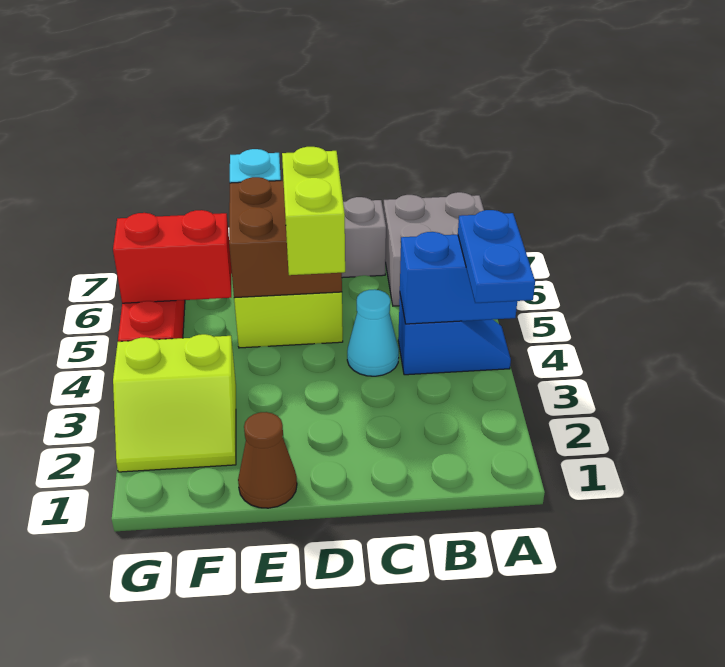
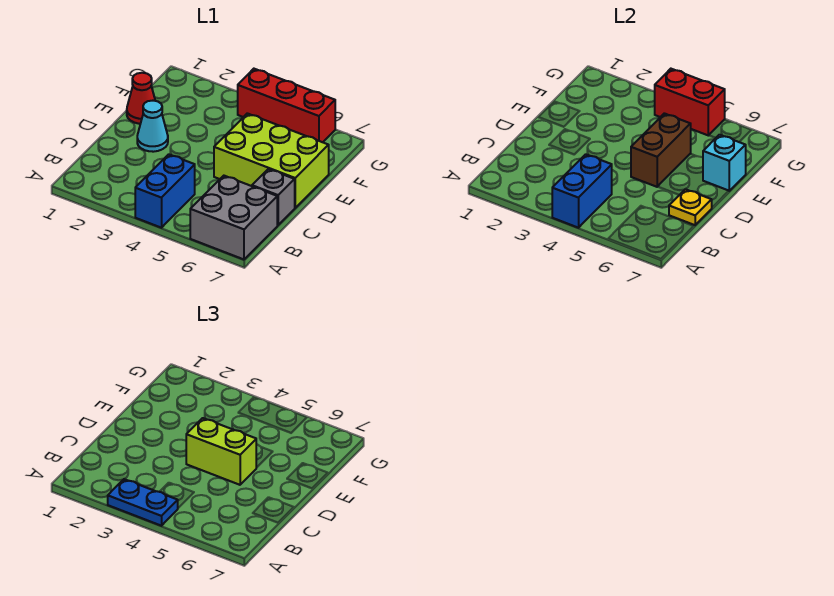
blue slope A4:B4 level 1 top B -> blue brick A4:B4 level 1
cyan cone C4 level 1 -> cyan cone D2 level 1
none -> yellow plate C7 level 2
brown brick D5:E6 level 2 -> brown brick D5:E5 level 2
brown cone E1 level 1 -> red cone E1 level 1
lime slope F2:G3 level 1 top 3 -> none
red brick F5:G5 level 2 -> red brick G4:G5 level 2

